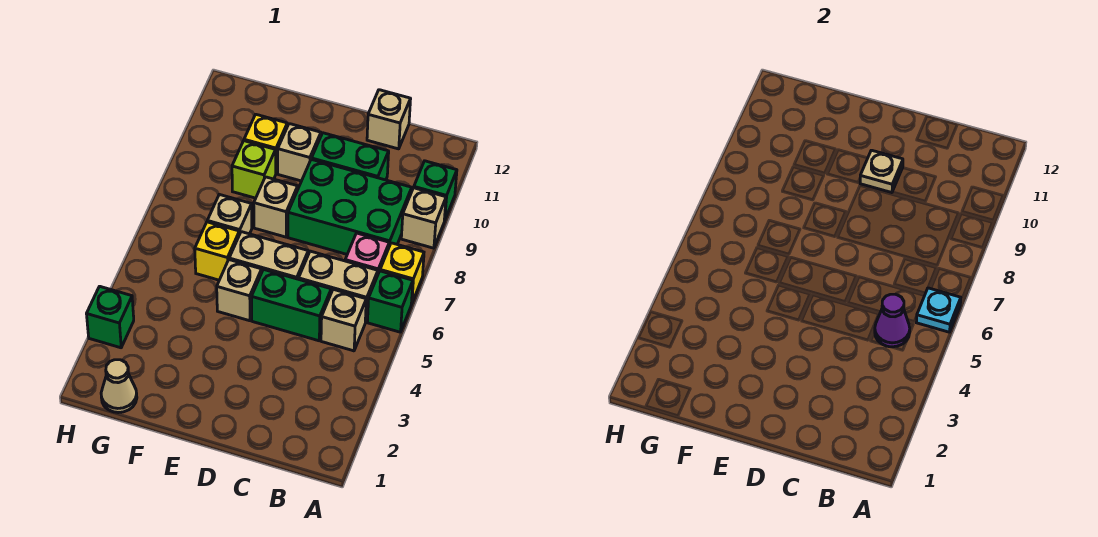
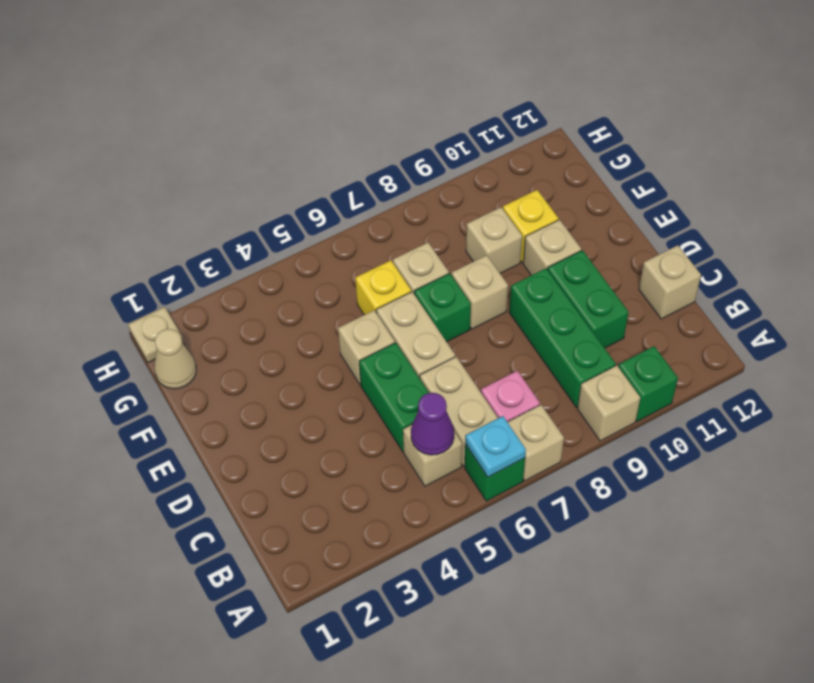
yellow brick A7 level 1 -> tan brick A7 level 1
green brick B8:D9 level 1 -> green brick B9:D9 level 1
tan plate D10 level 2 -> tan plate H1 level 1
lime brick F9 level 1 -> tan brick F9 level 1
green brick H3 level 1 -> green brick E7 level 1

